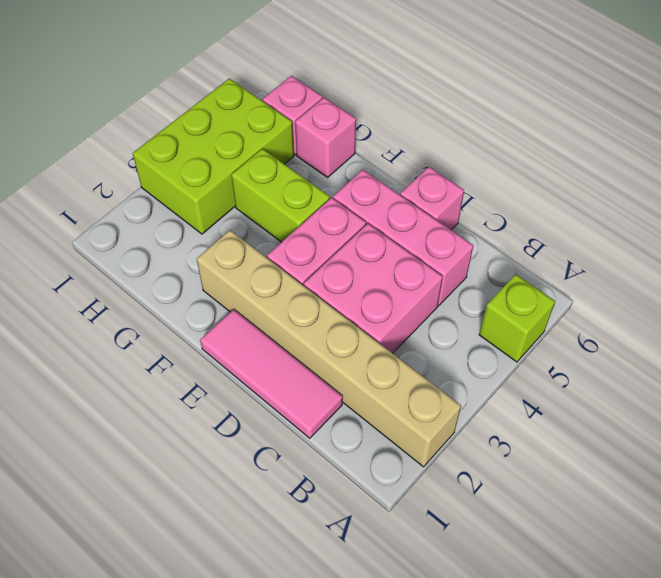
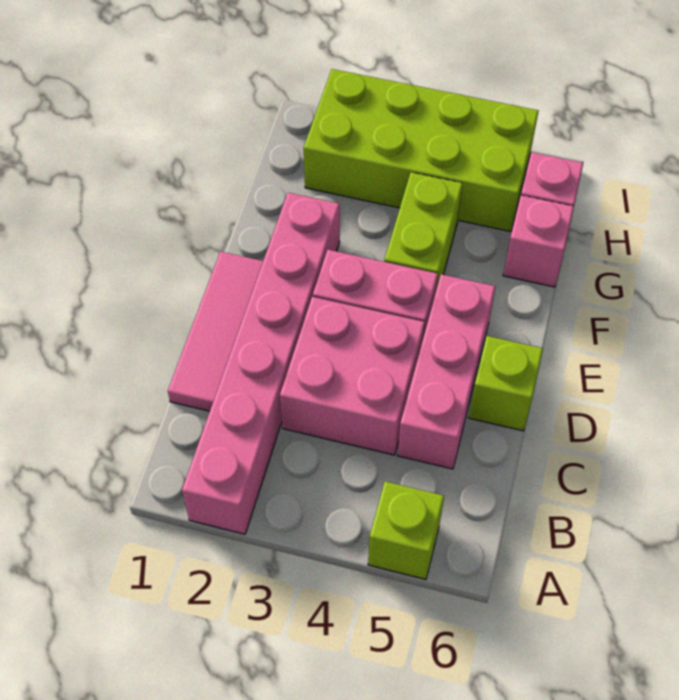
tan brick A2:F2 level 1 -> pink brick A2:F2 level 1
pink brick D6 level 1 -> lime brick D6 level 1
lime brick H3:I5 level 1 -> lime brick H2:I5 level 1

